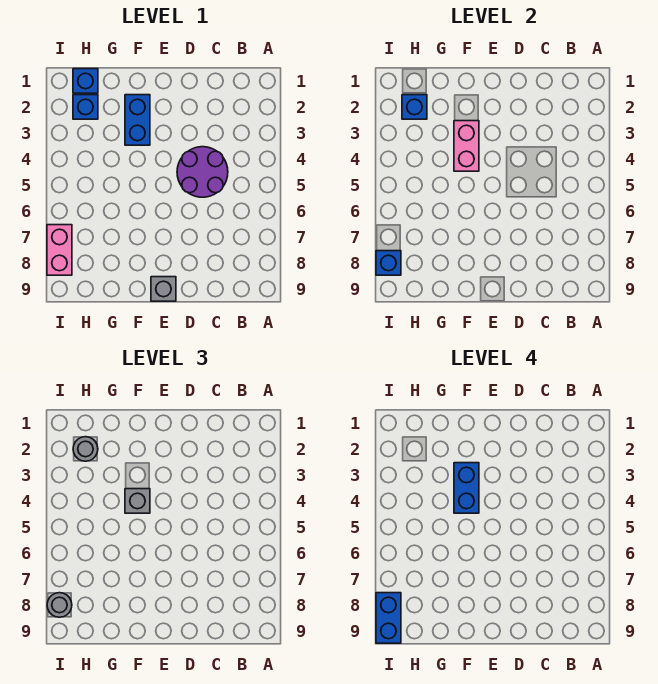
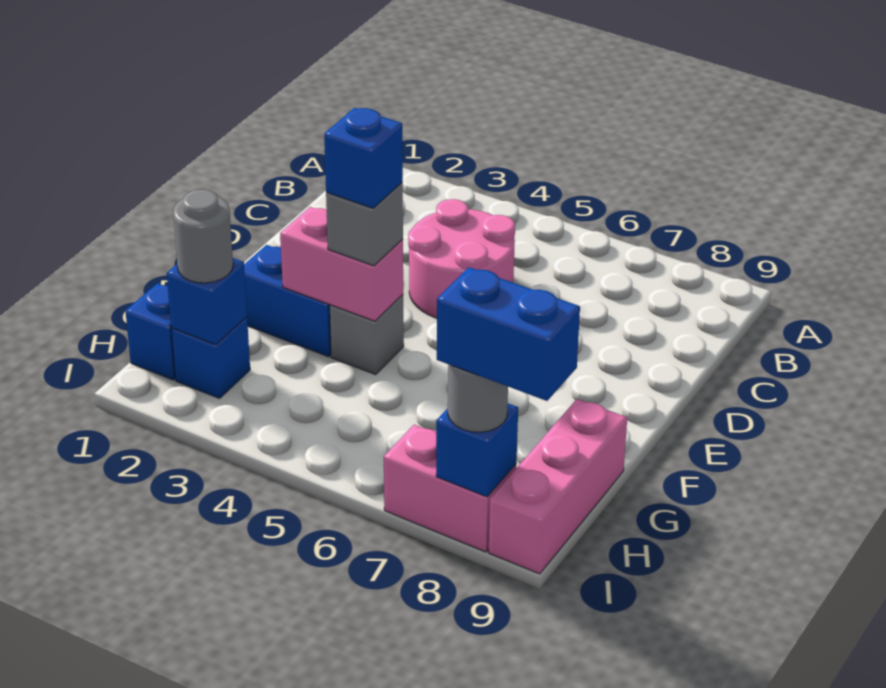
purple round brick C4:D5 level 1 -> pink round brick C4:D5 level 1
grey brick E9 level 1 -> grey brick F4 level 1
blue brick F3:F4 level 4 -> blue brick F4 level 4
none -> pink brick G9:I9 level 1

